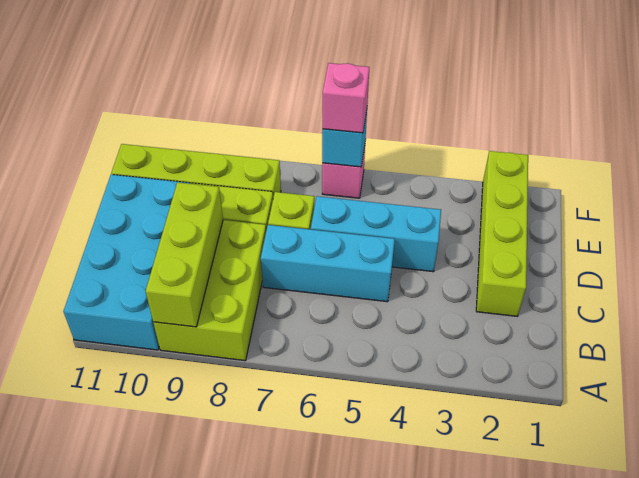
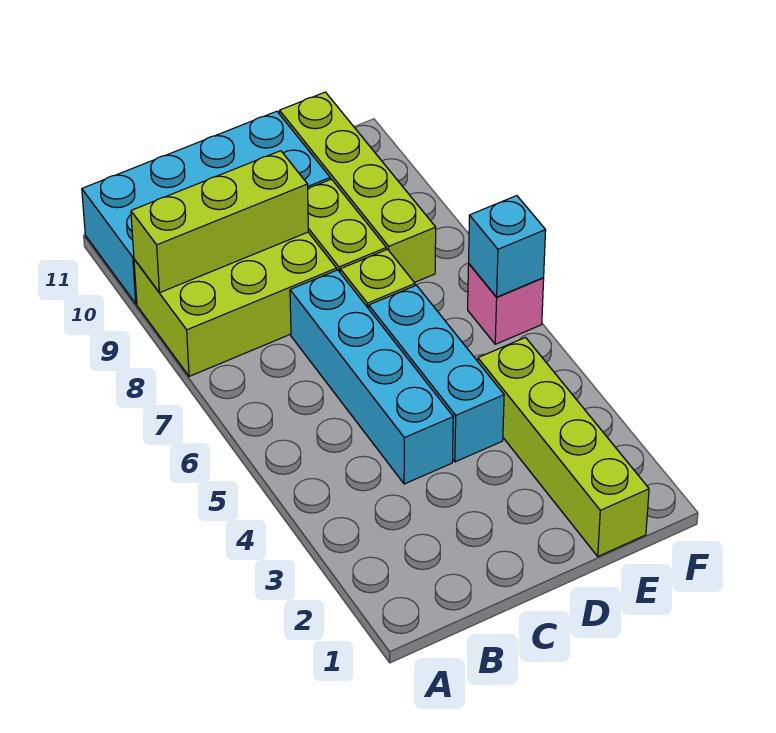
lime brick C2:F2 level 1 -> lime brick E1:E4 level 1
cyan brick C5:C7 level 1 -> cyan brick C4:C7 level 1
pink brick F6 level 3 -> none

